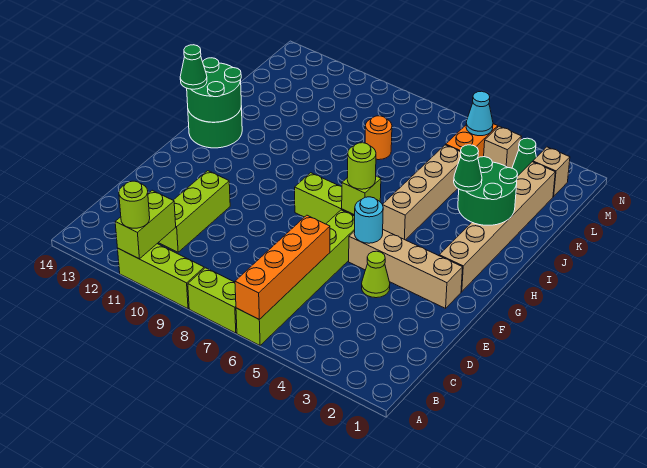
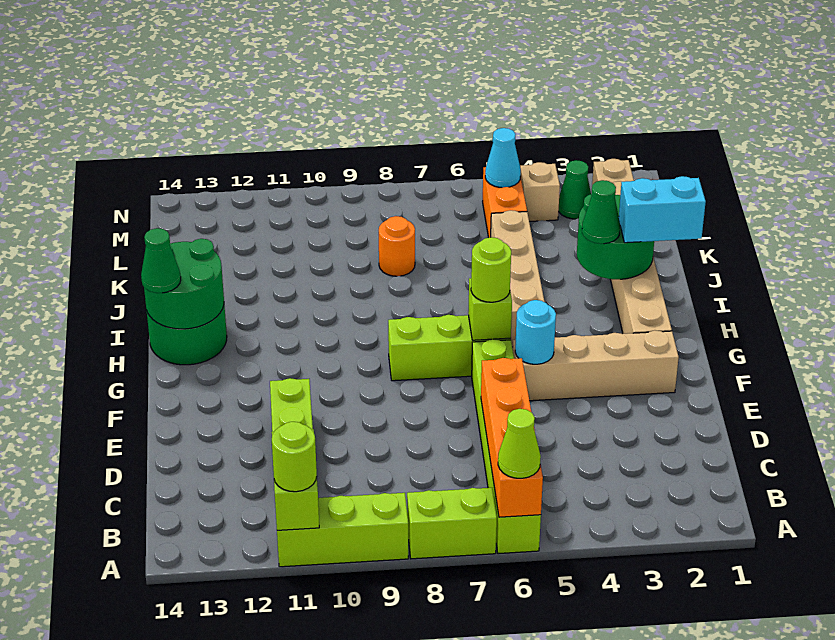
lime cone E4 level 1 -> lime cone A6 level 3
none -> cyan brick I1:I2 level 3

